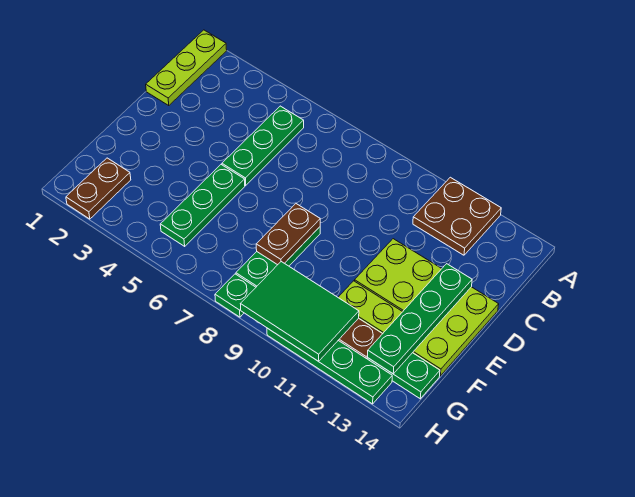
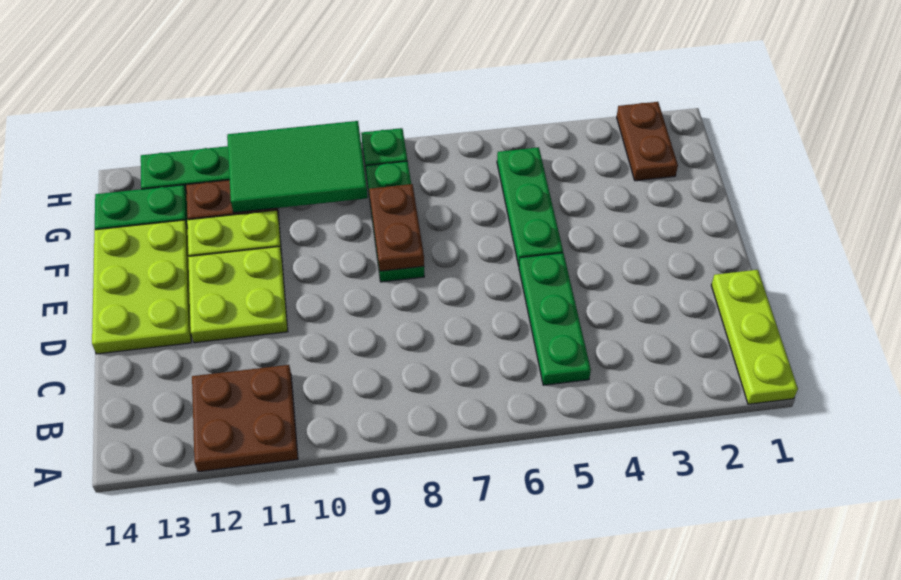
green plate D13:G13 level 2 -> none

